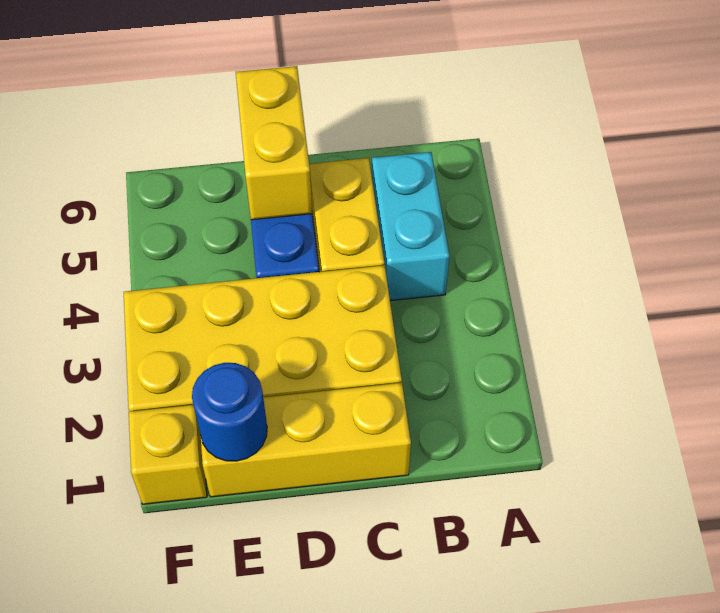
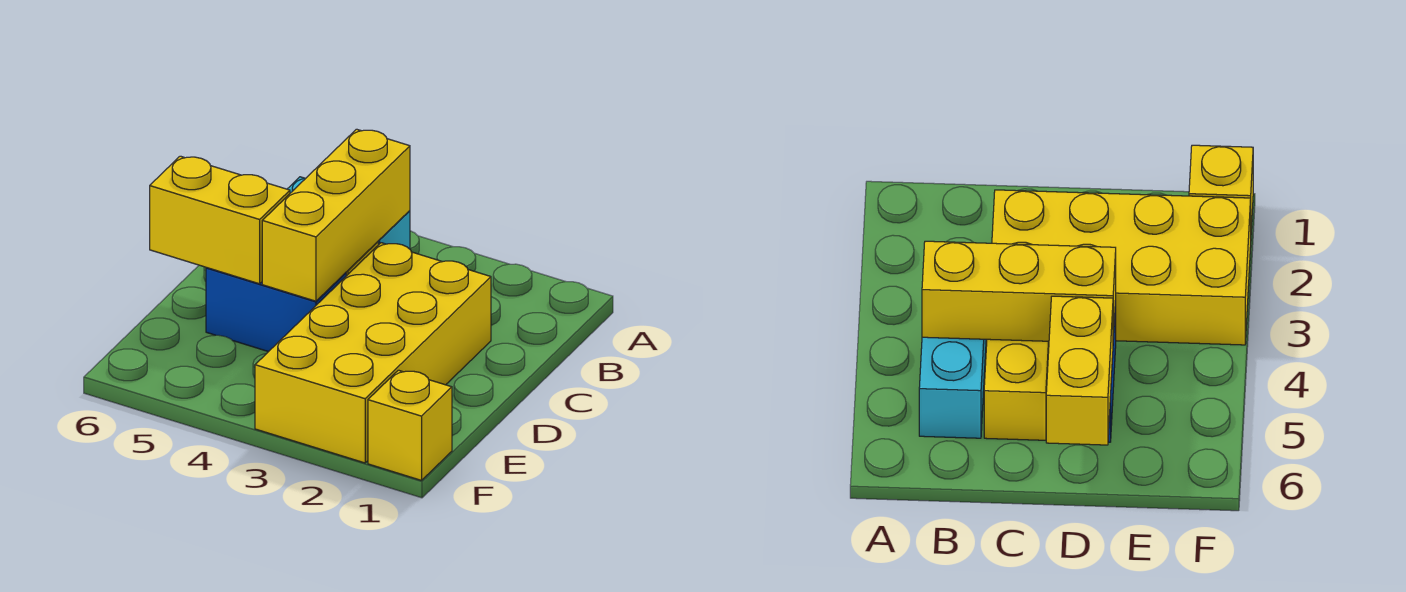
yellow brick C1:E1 level 1 -> yellow brick B4:D4 level 2
blue round brick E1 level 2 -> none

